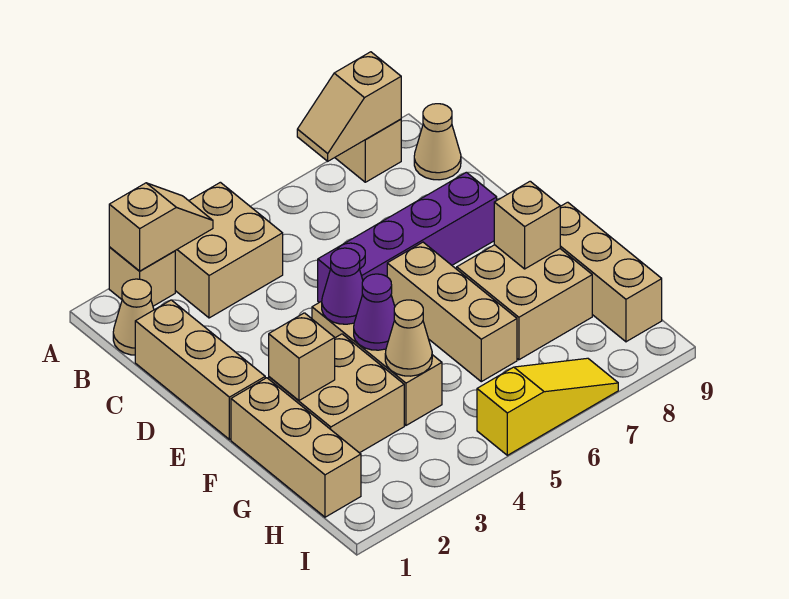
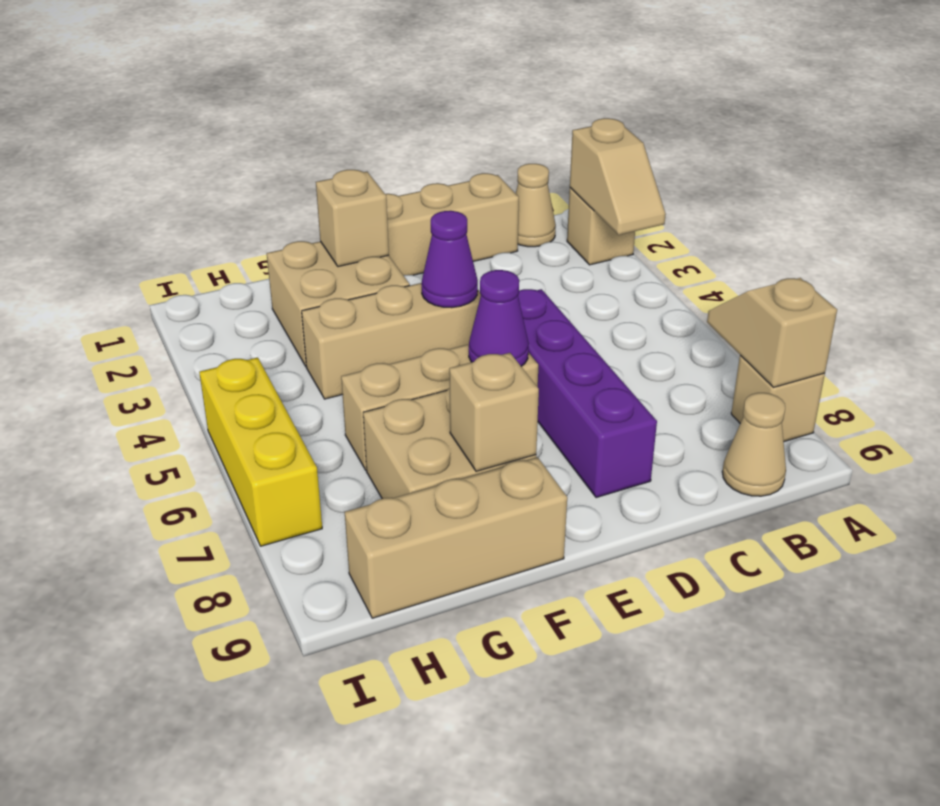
tan brick A3:B4 level 1 -> none
tan brick F1:H1 level 1 -> none
purple cone F4 level 2 -> purple cone E6 level 2
tan cone G4 level 2 -> none
yellow slope I5:I7 level 1 top 5 -> yellow brick I5:I7 level 1

